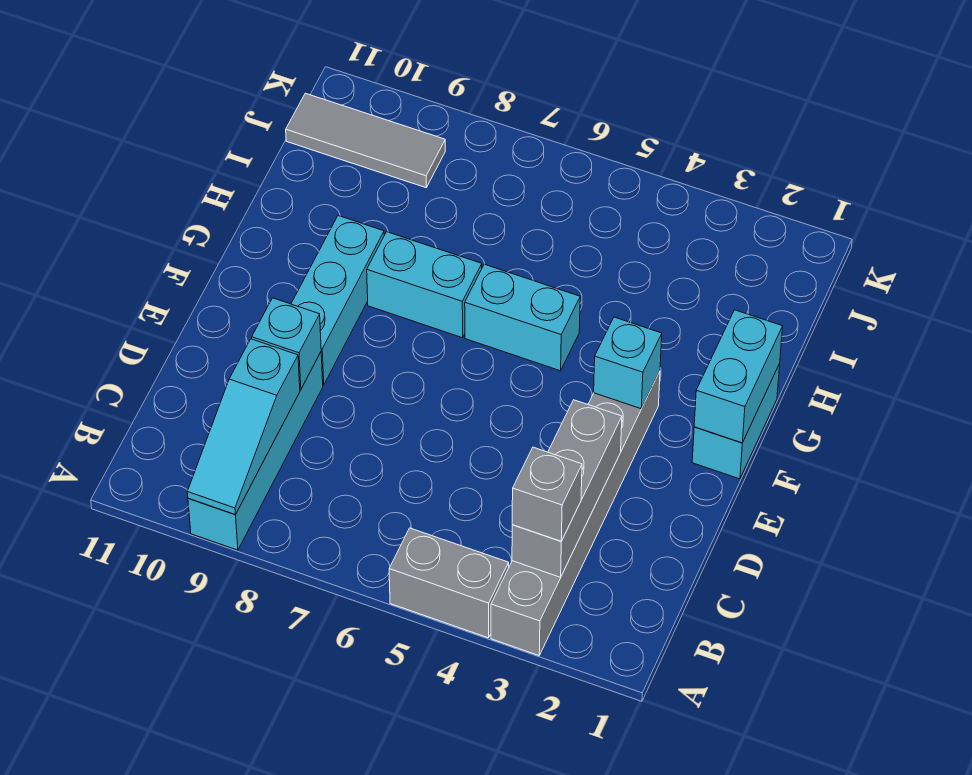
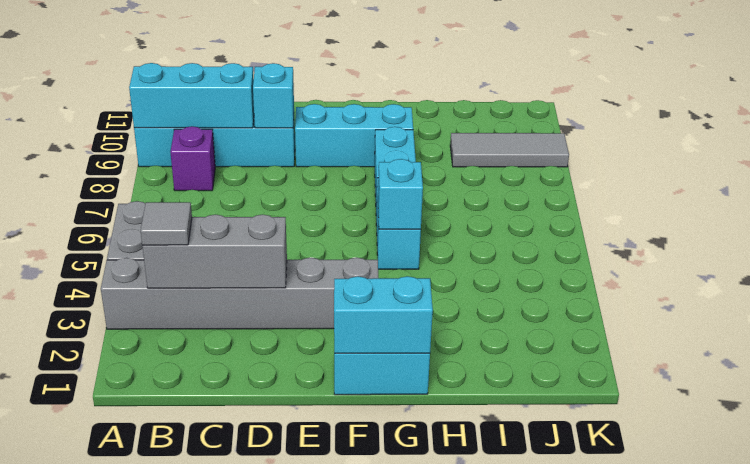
cyan slope A9:C9 level 2 top C -> cyan brick A9:C9 level 2
grey brick B3 level 3 -> grey tile B3 level 3
none -> purple brick B8 level 1
cyan brick F3 level 2 -> cyan brick G5 level 2
grey tile J9:J11 level 1 -> grey tile I9:K9 level 1

